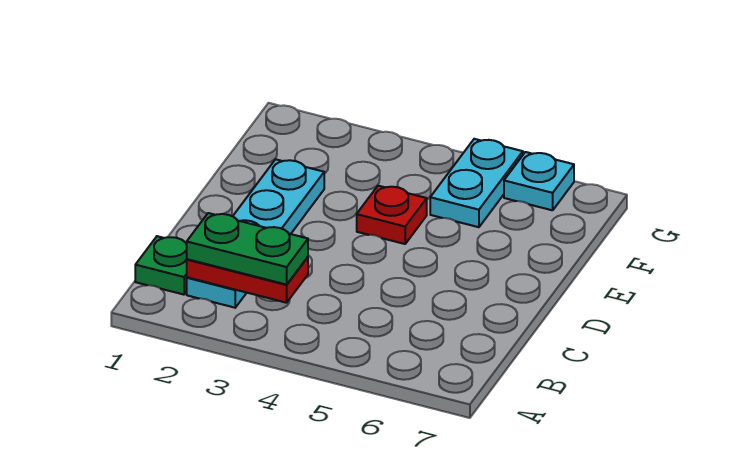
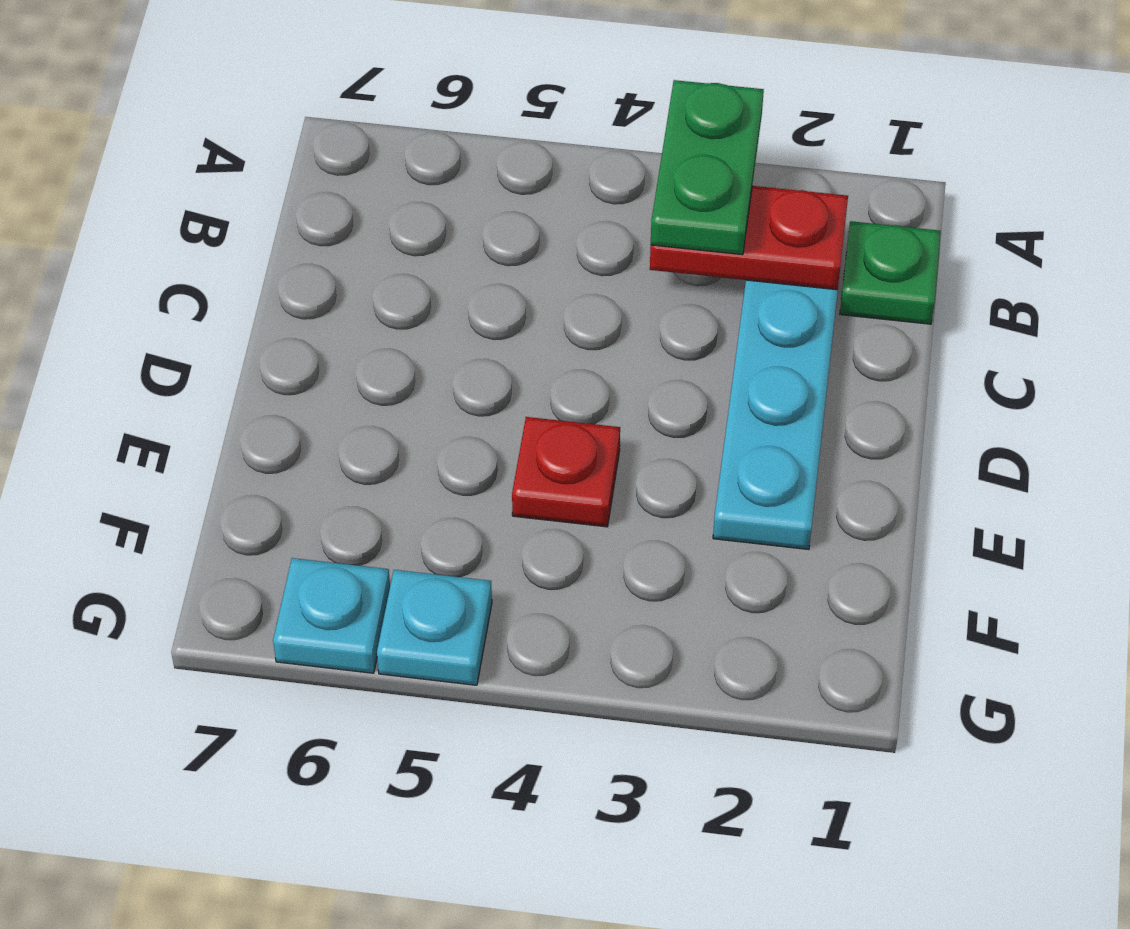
green plate B2:B3 level 3 -> green plate A3:B3 level 3
cyan plate F5:G5 level 1 -> cyan plate G5 level 1

